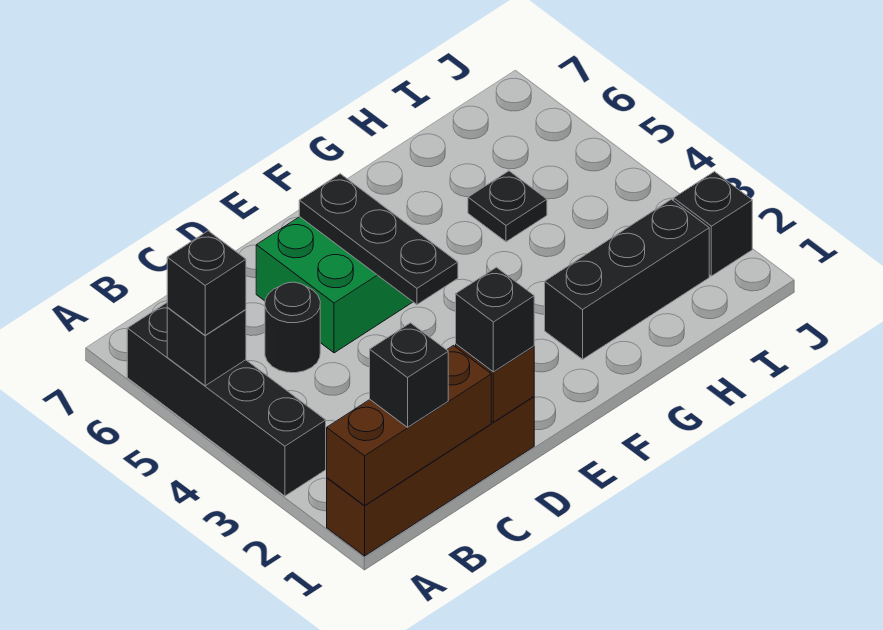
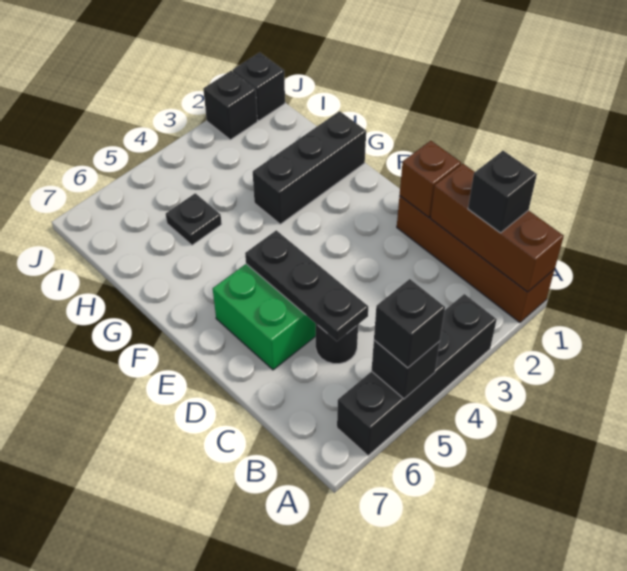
black brick D1 level 3 -> black brick J1 level 1
black plate E4:E6 level 2 -> black plate C5:E5 level 2
black brick G2:I2 level 1 -> black brick G1:G3 level 1

